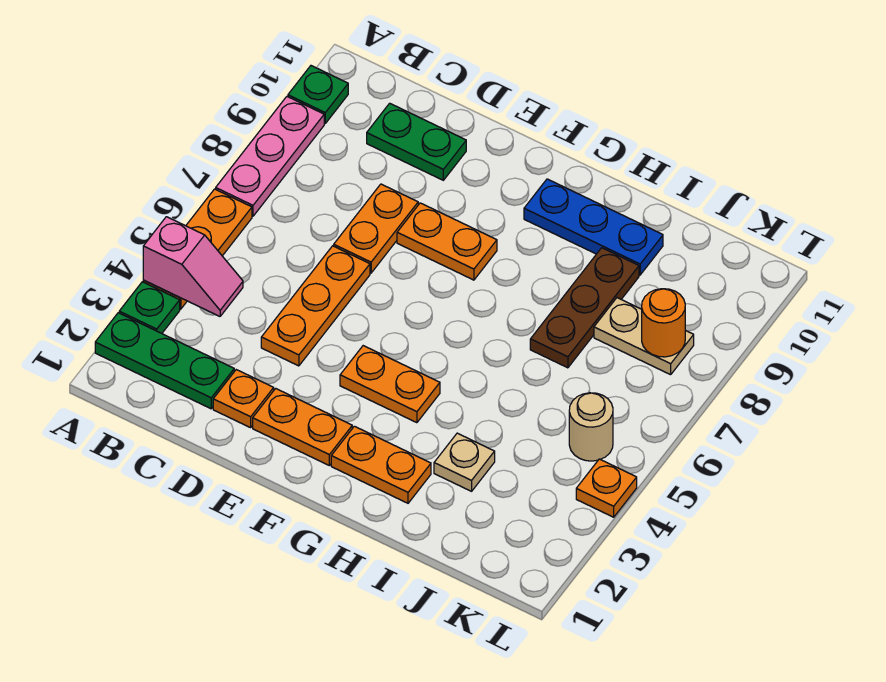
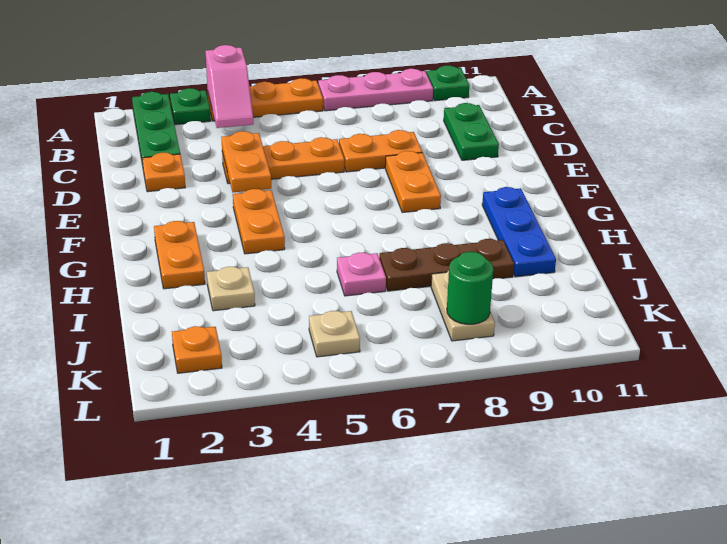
orange plate E2:F2 level 1 -> orange plate D4:E4 level 2
none -> pink plate I6 level 1
tan round brick K5 level 1 -> tan plate K5 level 1
orange round brick K8 level 2 -> green round brick K8 level 2
orange plate L4 level 1 -> orange plate K2 level 1

